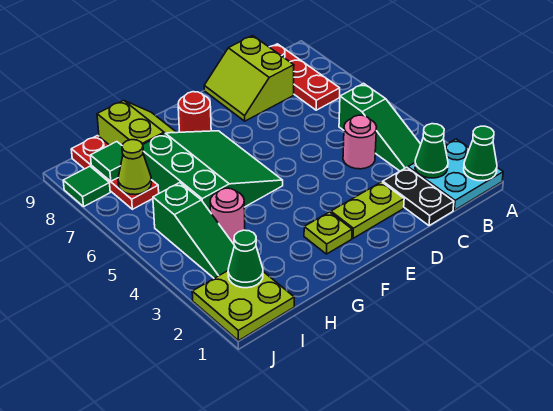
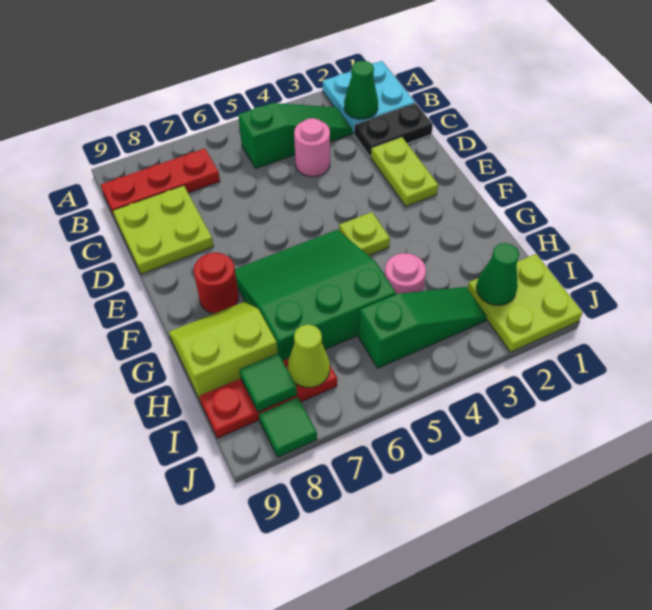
green cone A1 level 2 -> none
lime slope C8:D9 level 1 top C -> lime plate C8:D9 level 1
lime plate F2 level 1 -> lime plate F4 level 1

